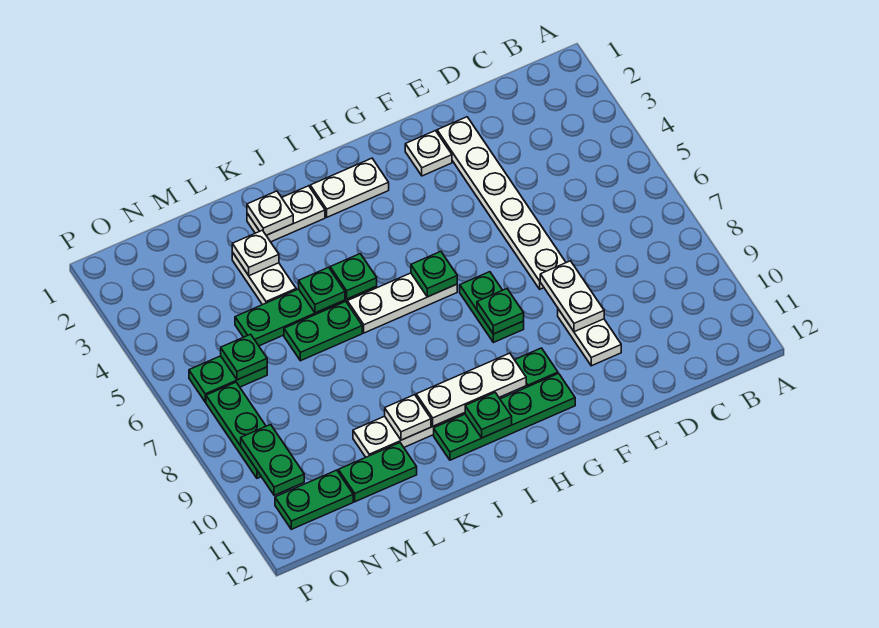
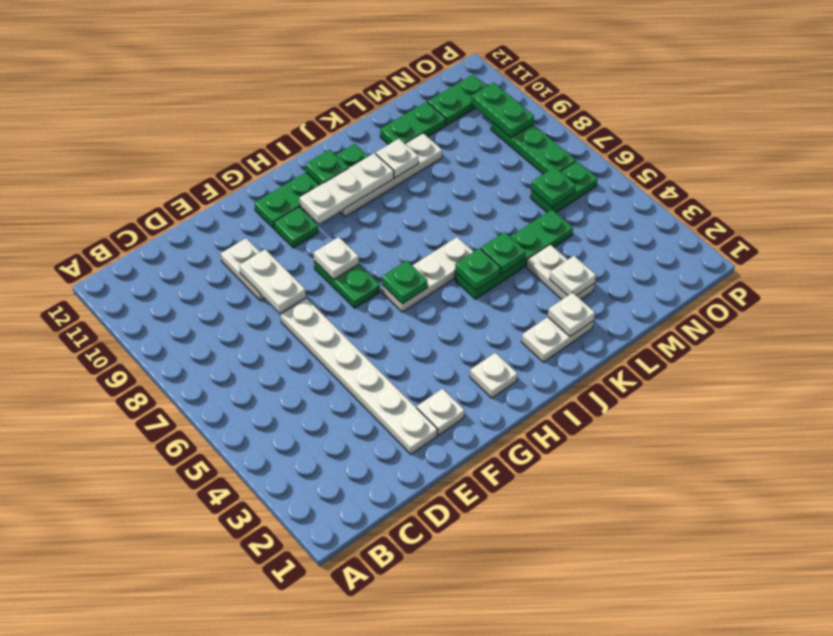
green plate G8 level 2 -> white plate G8 level 2
white plate H2:I2 level 1 -> white plate H2 level 1
green plate K6:L6 level 1 -> none

